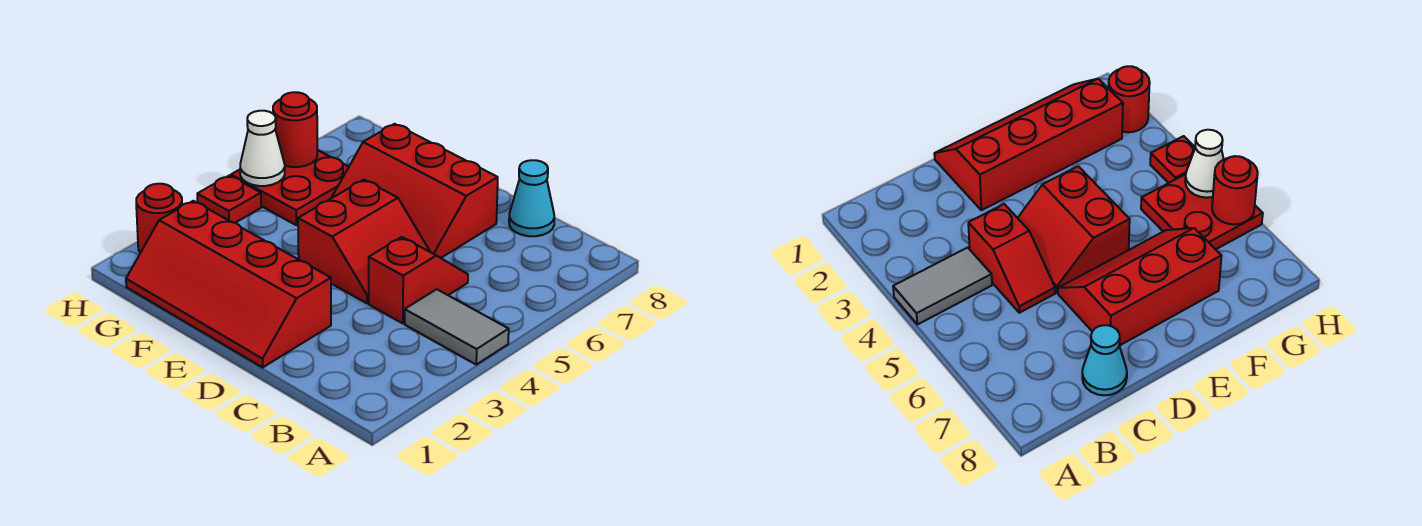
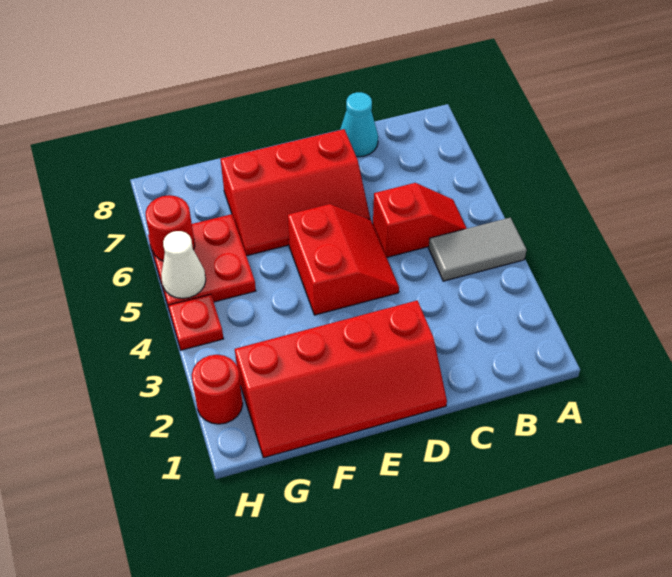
red slope C4:C5 level 1 top 4 -> red slope B5:C5 level 1 top C

